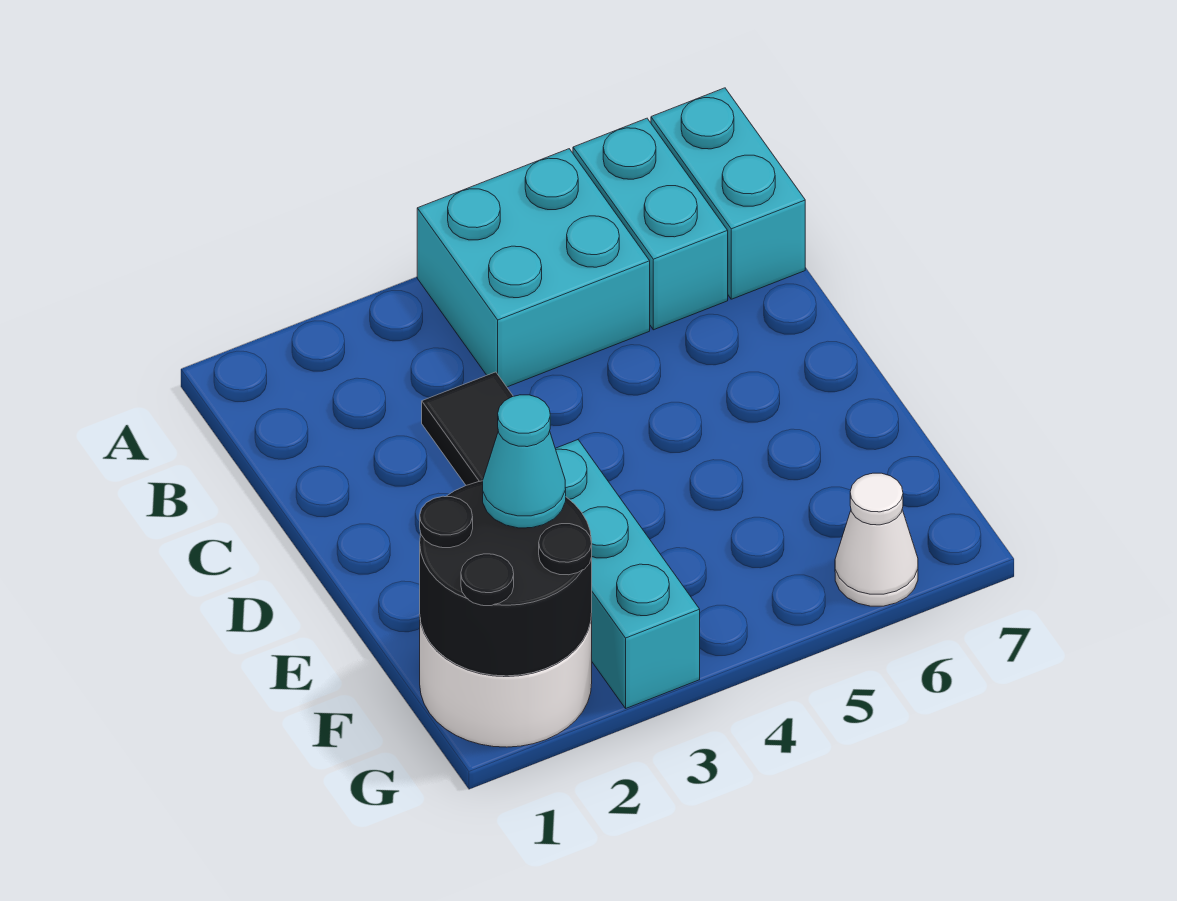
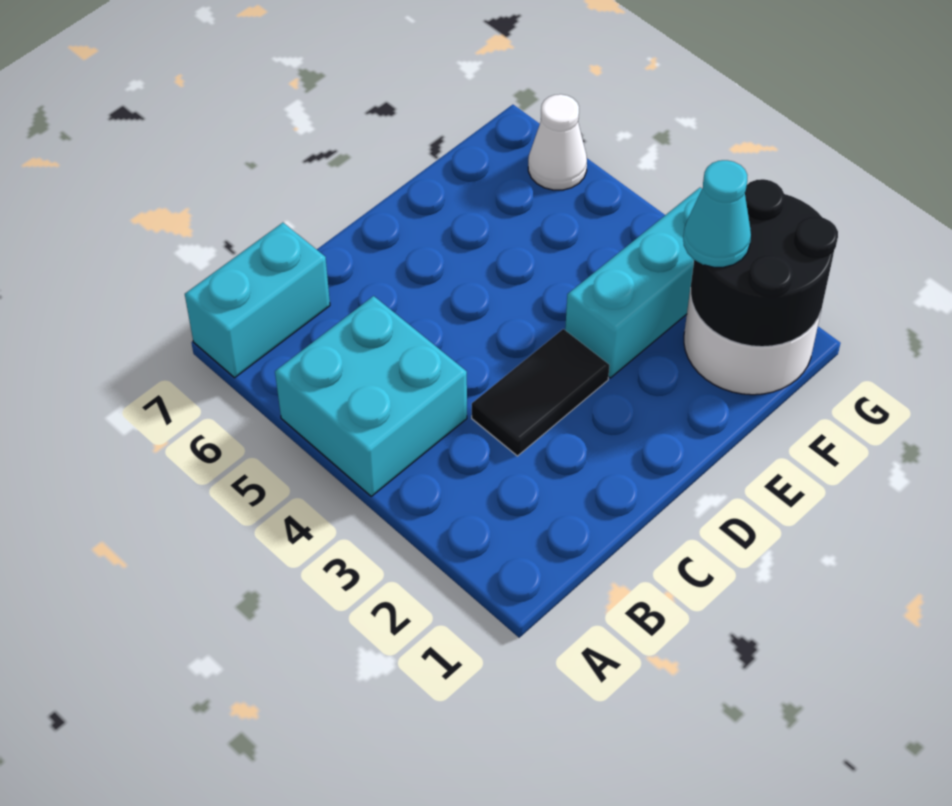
cyan brick A6:B6 level 1 -> none

